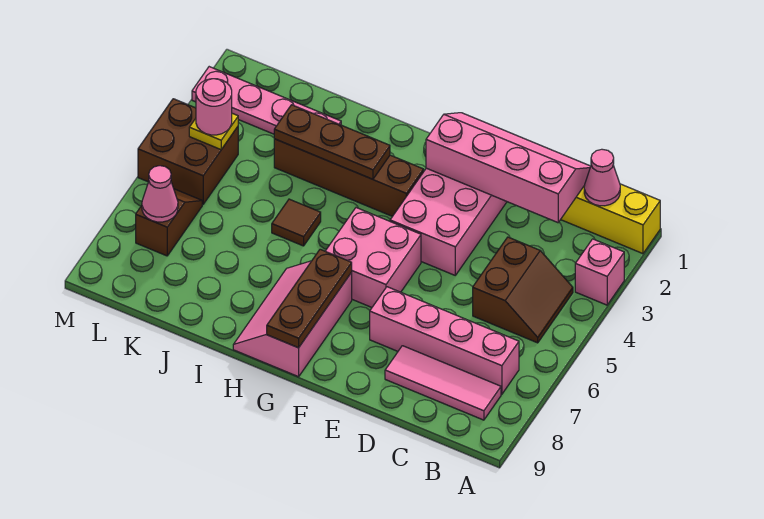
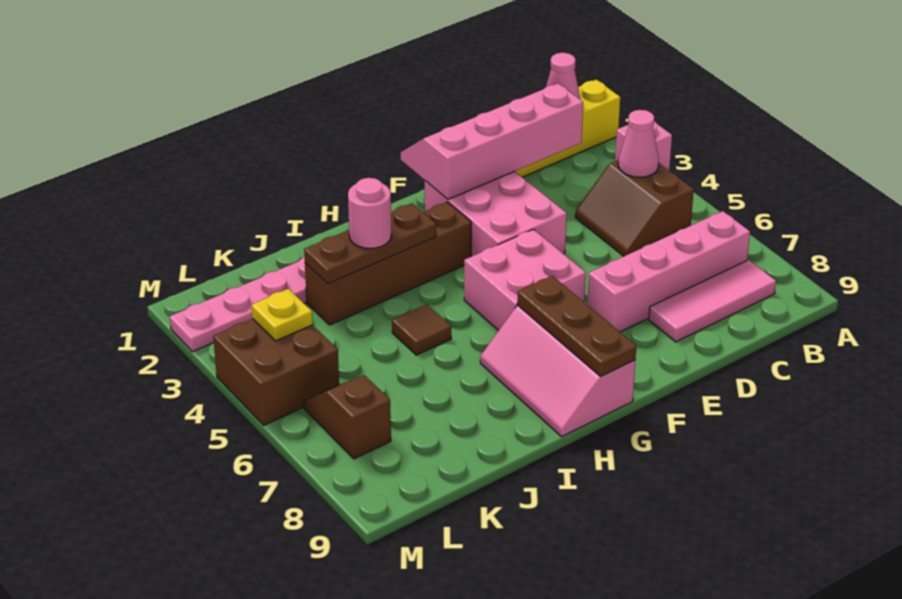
brown slope B4:C5 level 1 top C -> brown slope B4:C5 level 1 top B
pink round brick L4 level 3 -> pink round brick I3 level 3
pink cone L7 level 2 -> pink cone B4 level 2

